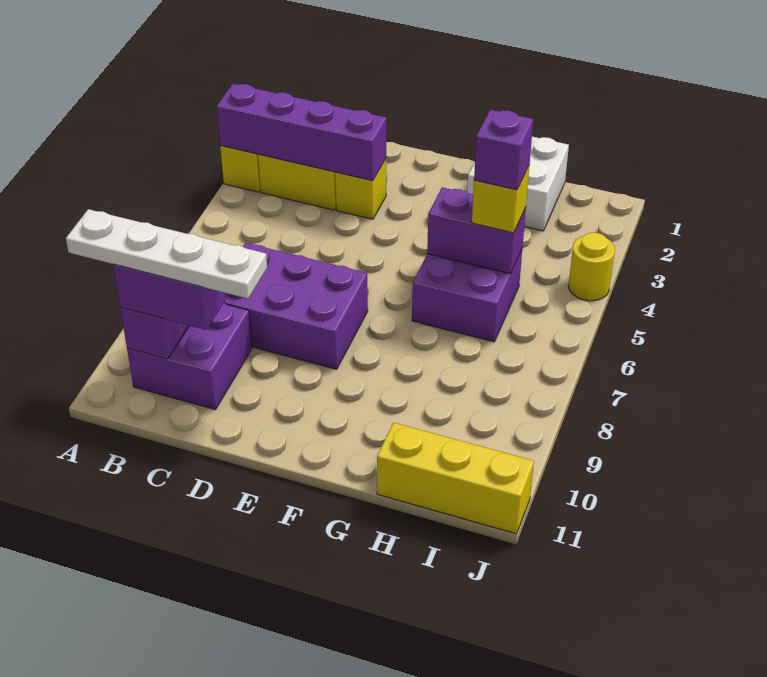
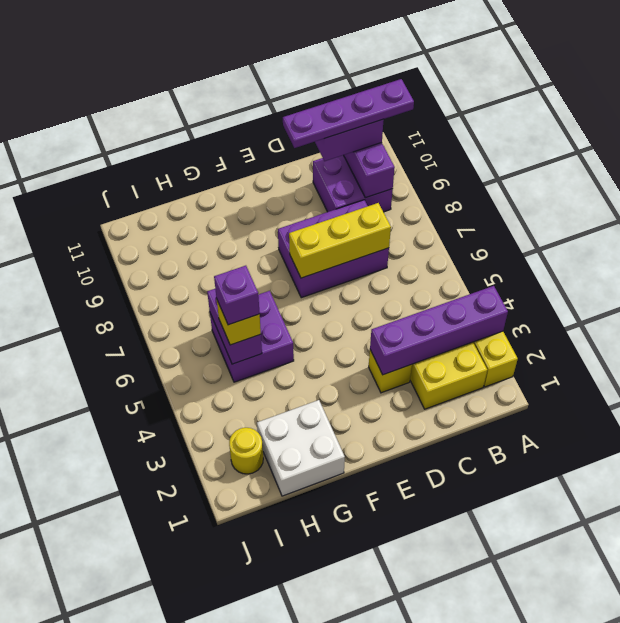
white plate A10:D10 level 4 -> purple plate A10:D10 level 4
purple brick G5:H5 level 2 -> purple brick H5:H6 level 2
yellow brick H11:J11 level 1 -> yellow brick C7:E7 level 2
yellow round brick J4 level 1 -> yellow round brick I2 level 1

